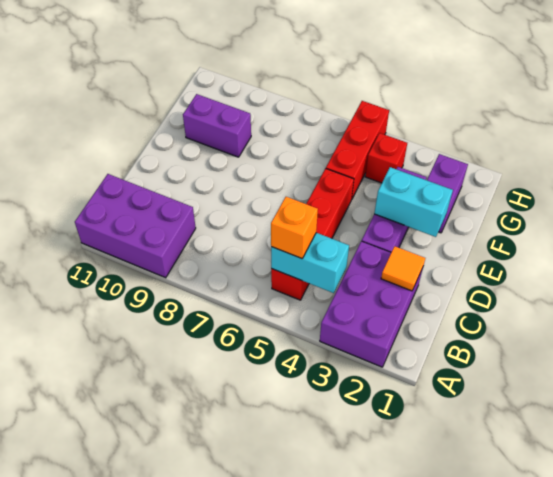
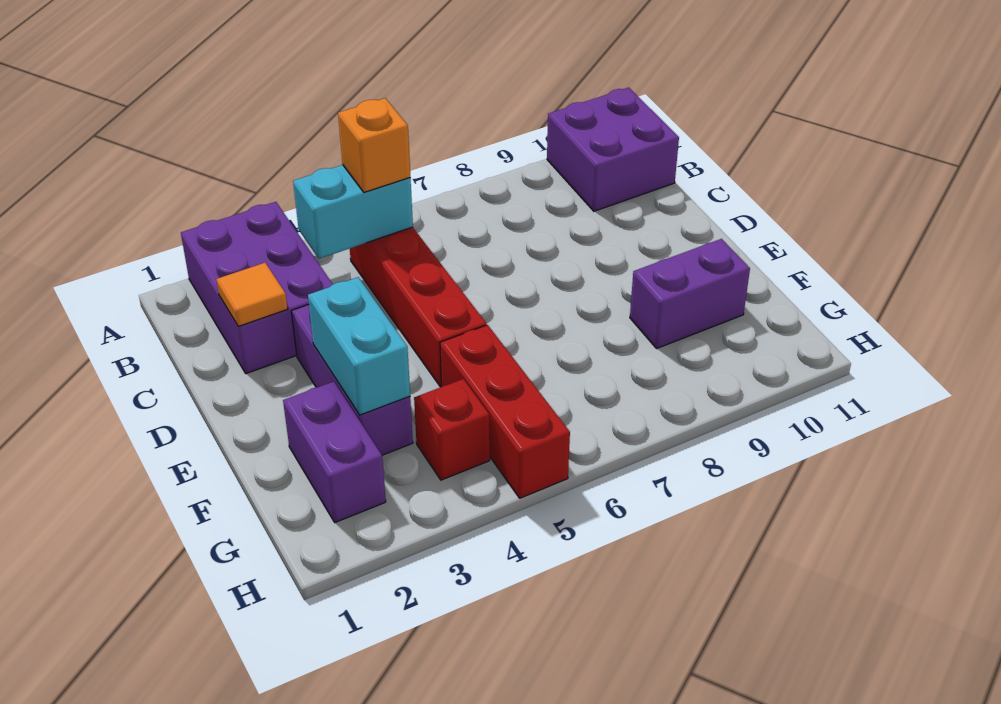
purple brick A9:B11 level 1 -> purple brick A10:B11 level 1
cyan brick E2:E3 level 2 -> cyan brick E3:F3 level 2

